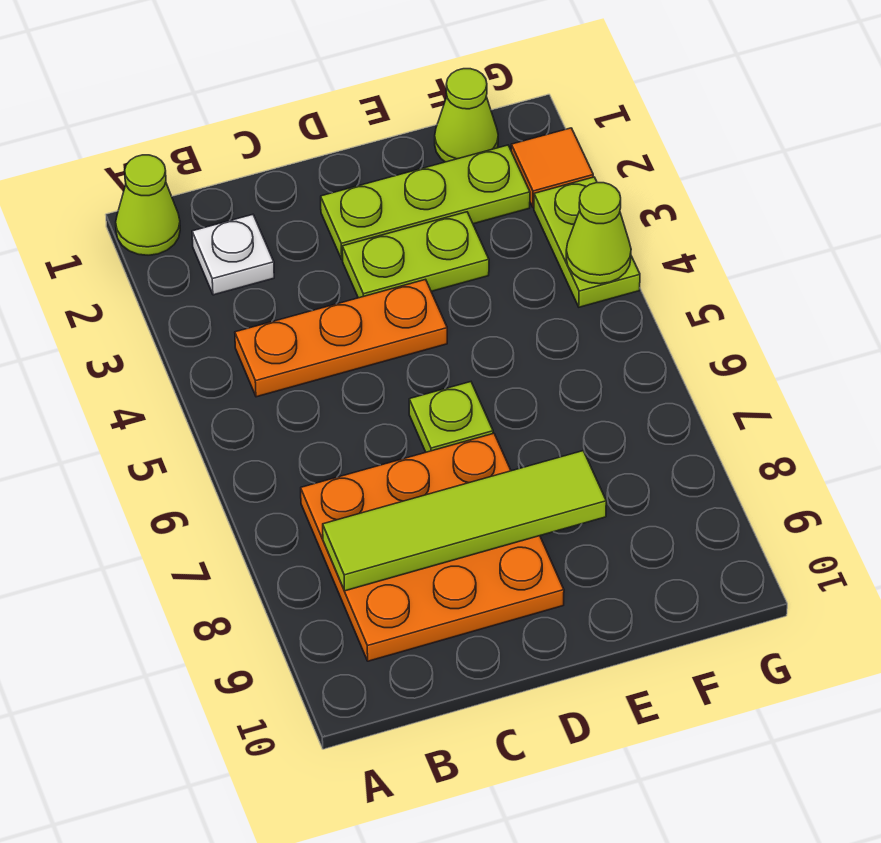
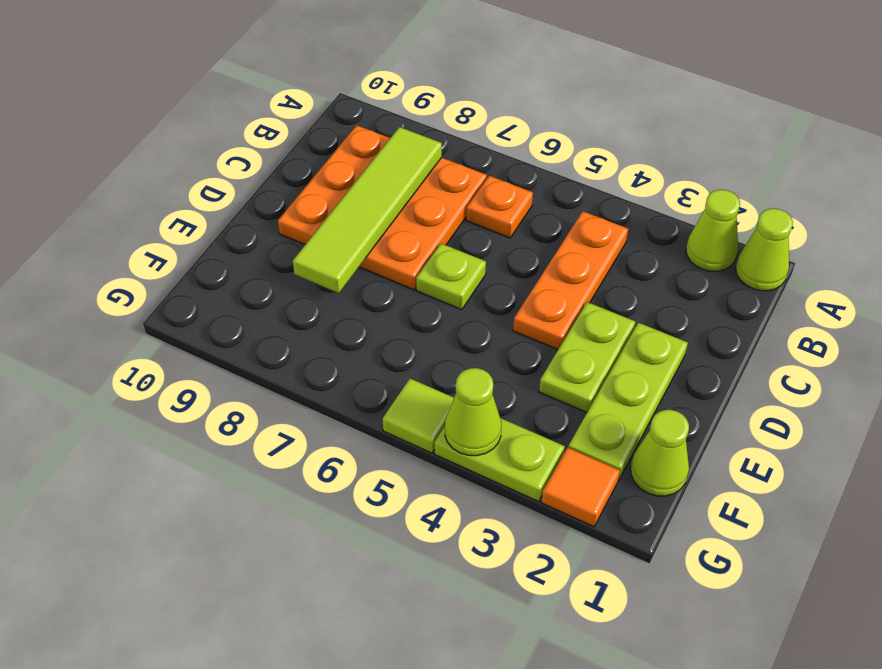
none -> lime cone A2 level 1
white plate B2 level 1 -> none
none -> orange plate B6 level 1
none -> lime tile G5 level 1

